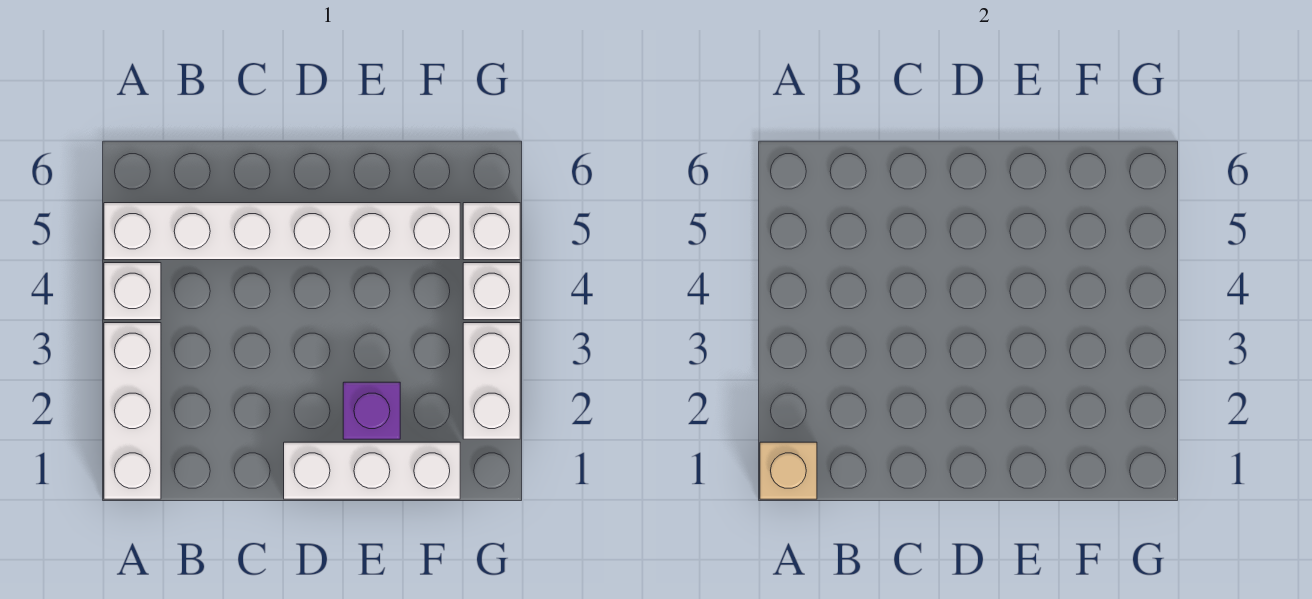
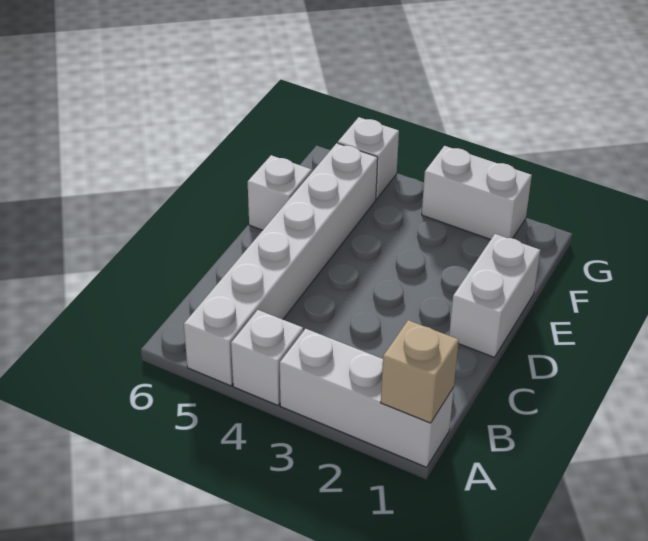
white brick D1:F1 level 1 -> white brick D1:E1 level 1
purple brick E2 level 1 -> none
white brick G4 level 1 -> white brick E6 level 1

